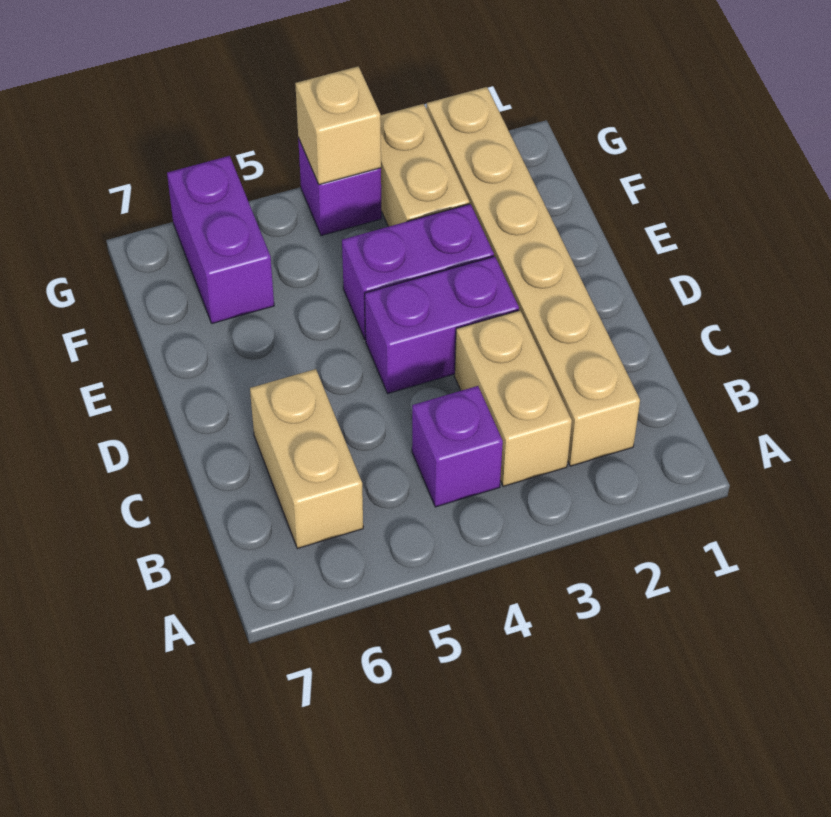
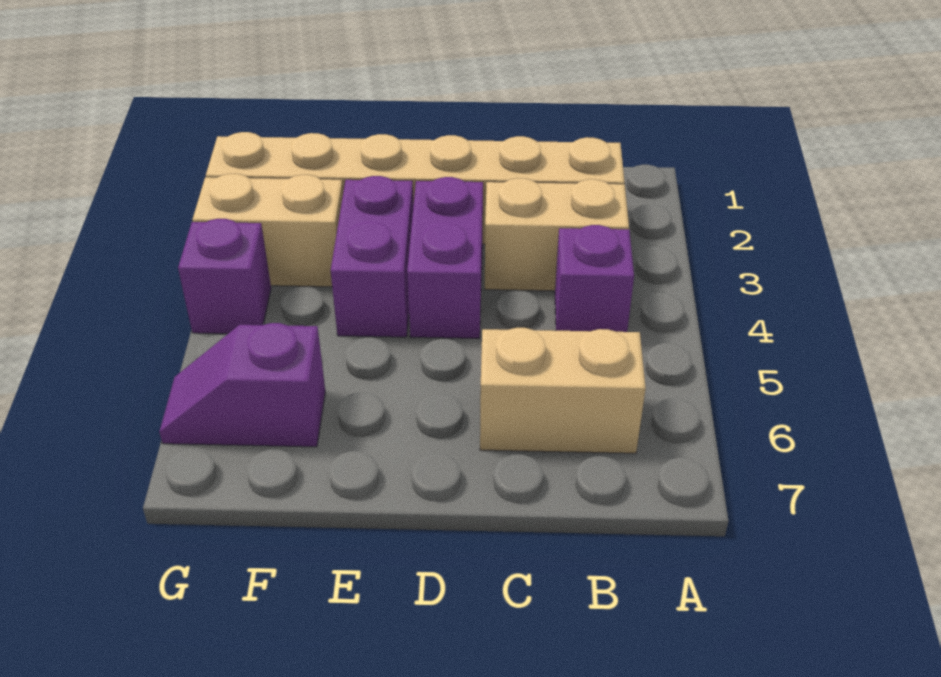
purple brick F6:G6 level 1 -> purple slope F6:G6 level 1 top F
tan brick G4 level 2 -> none

